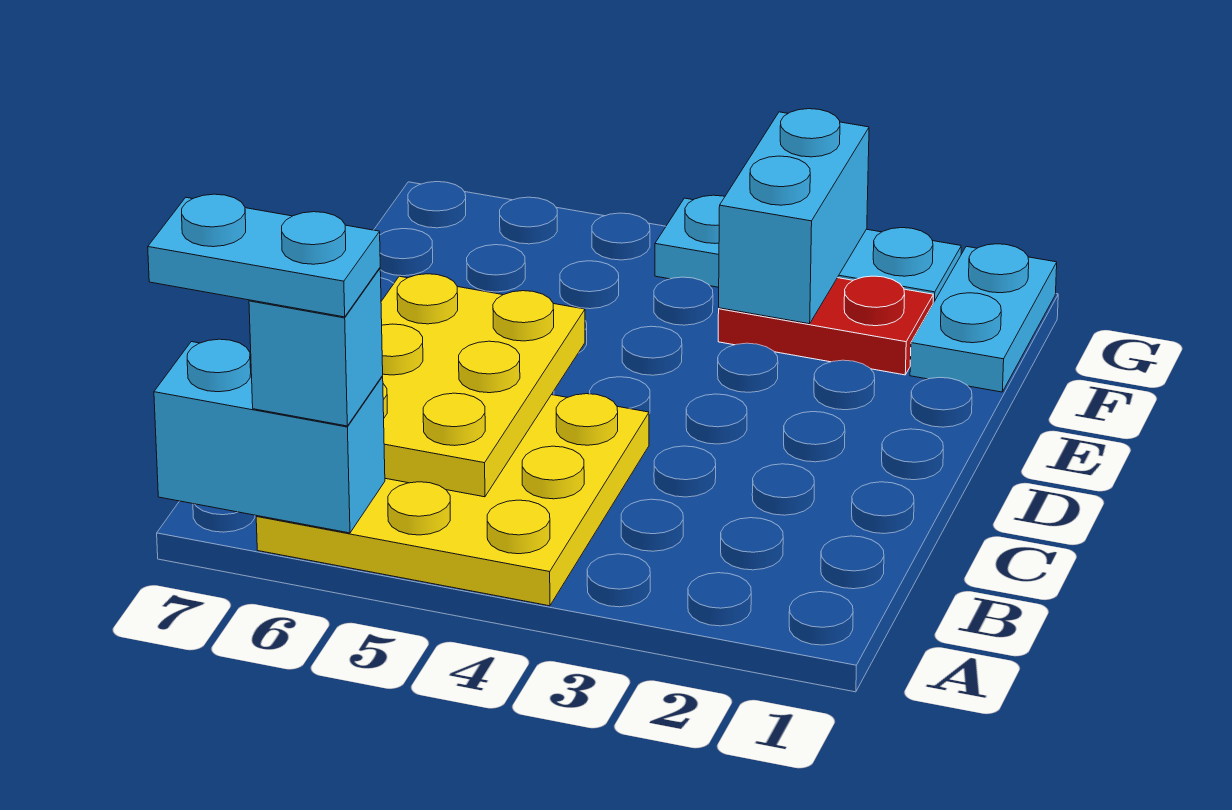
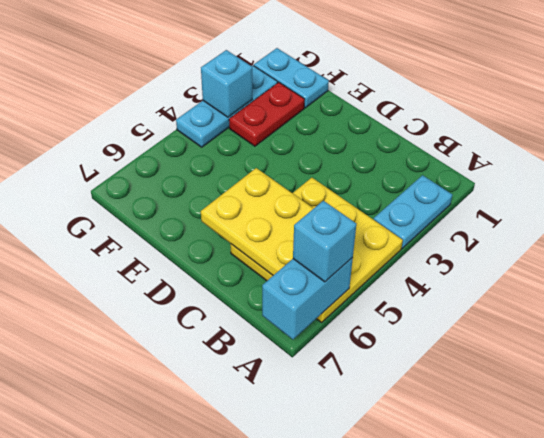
cyan plate A6:A7 level 4 -> cyan plate A2:A3 level 1
cyan brick F3:G3 level 2 -> cyan brick G3 level 2

